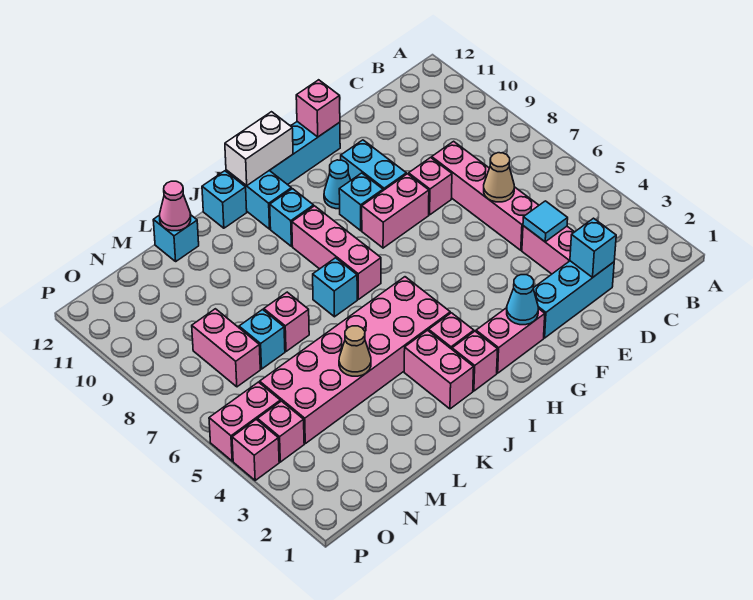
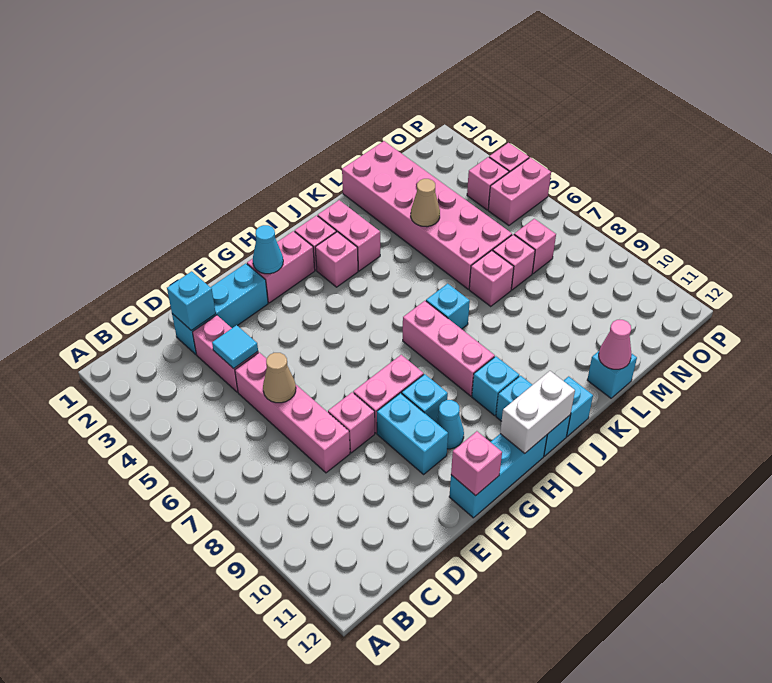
pink brick I4:N5 level 1 -> pink brick L1:M6 level 1
cyan brick M7 level 1 -> pink brick M7 level 1
pink brick N7:N8 level 1 -> pink brick N7 level 1

